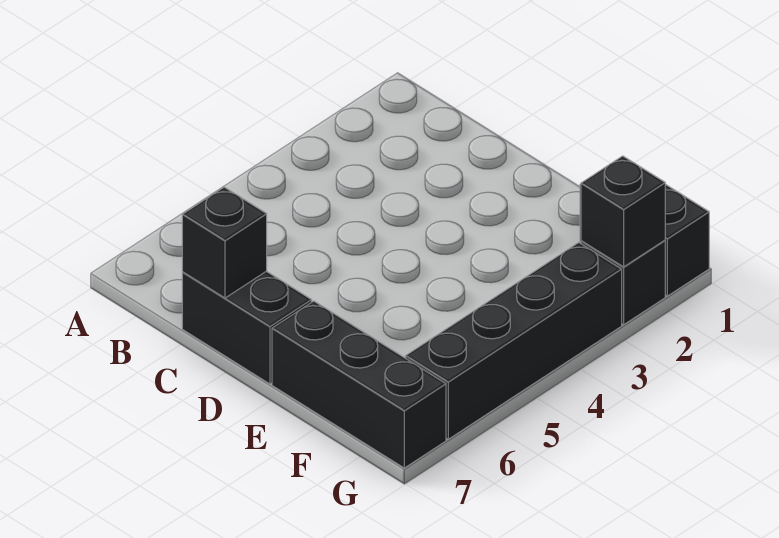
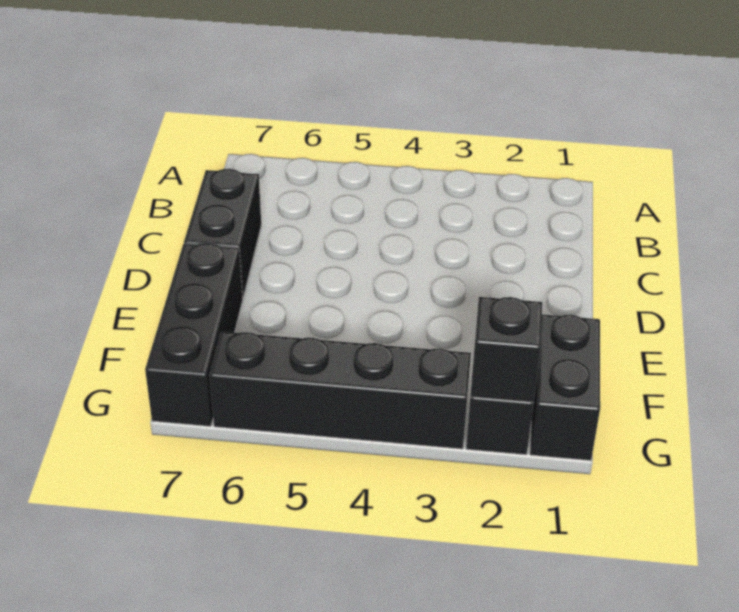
black brick C7 level 2 -> none

